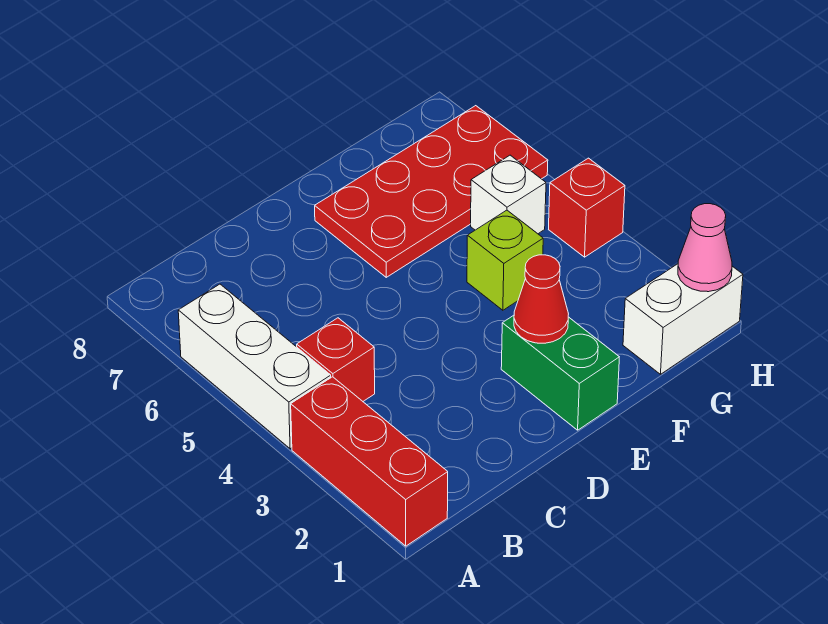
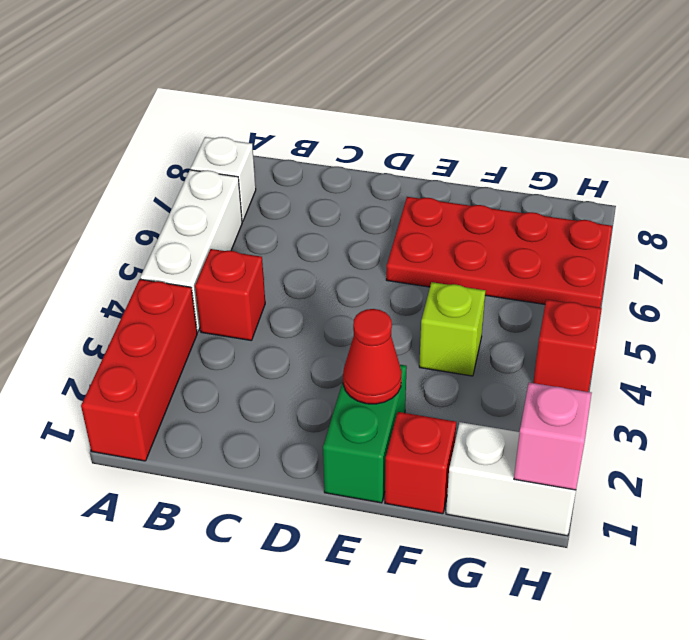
none -> red brick F1 level 1
white brick G5 level 1 -> white brick A7 level 1
pink cone H1 level 2 -> pink brick H1 level 2

